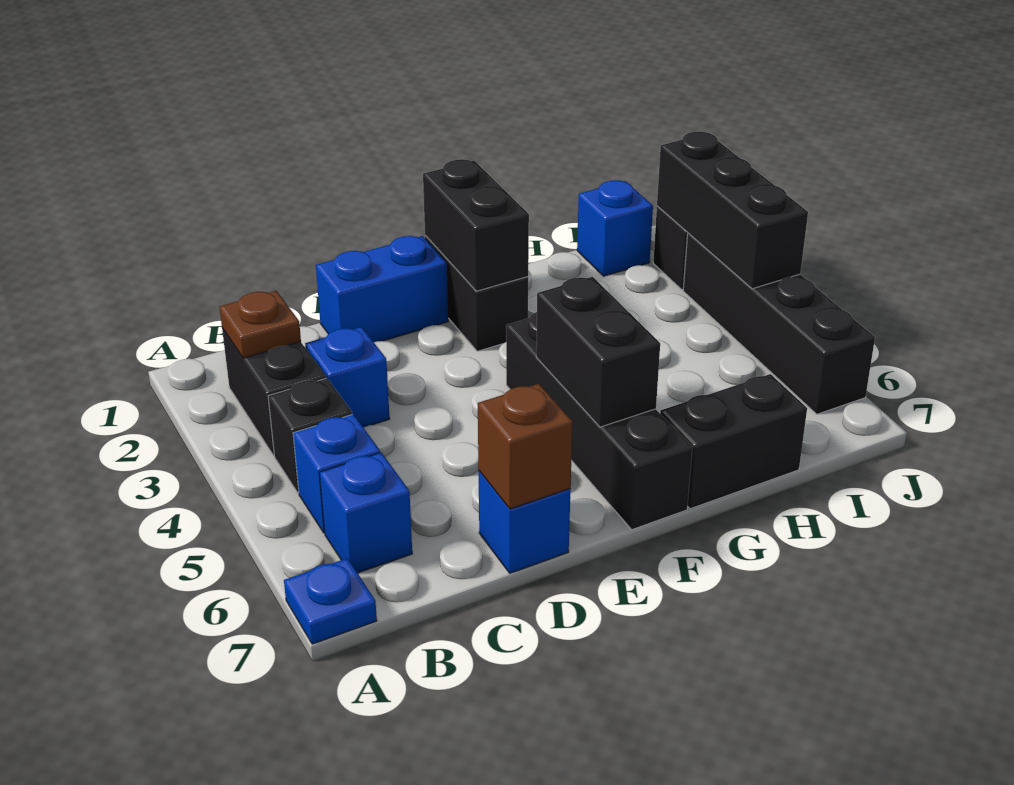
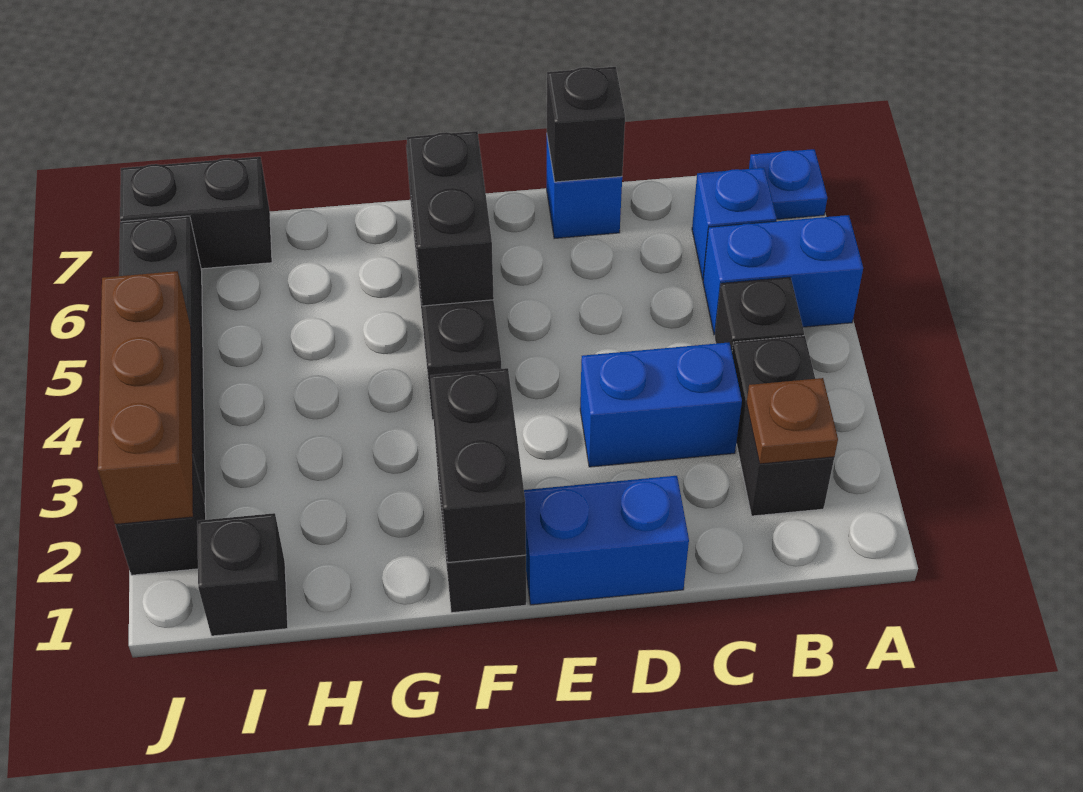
blue brick B5 level 1 -> blue brick A5:B5 level 1
blue brick C3 level 1 -> blue brick C3:D3 level 1
brown brick D7 level 2 -> black brick D7 level 2
black brick G7:H7 level 1 -> black brick I7:J7 level 1
blue brick I1 level 1 -> black brick I1 level 1
black brick J2:J4 level 2 -> brown brick J2:J4 level 2

